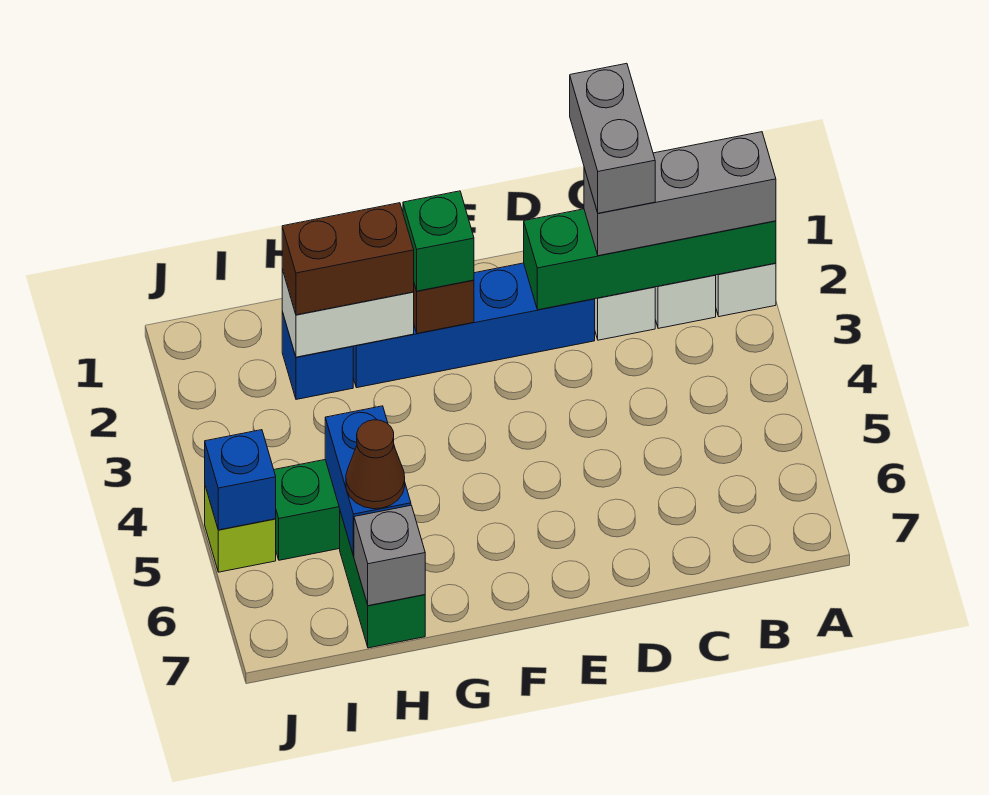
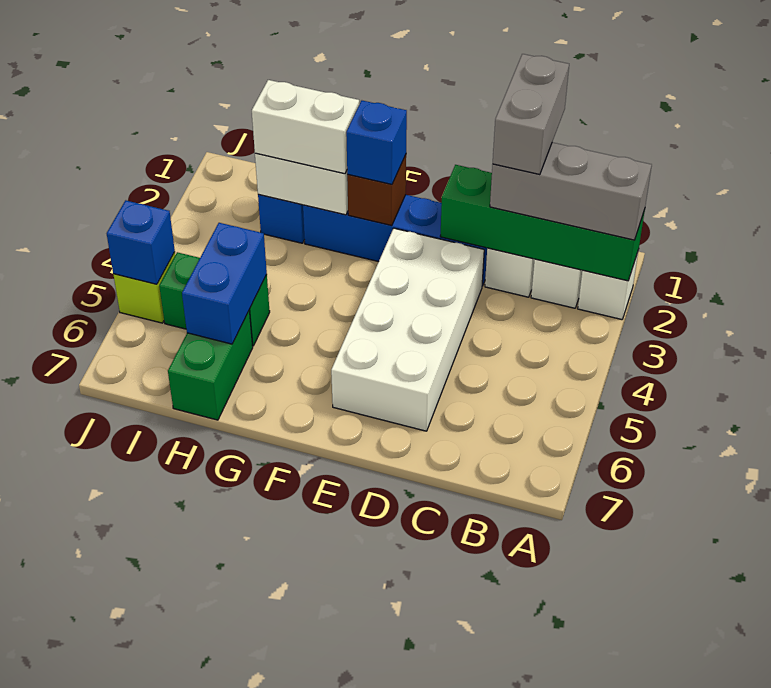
none -> white brick D3:E6 level 1
green brick F2 level 3 -> blue brick F2 level 3
brown brick G2:H2 level 3 -> white brick G2:H2 level 3
brown cone H6 level 3 -> none
grey brick H7 level 2 -> none

